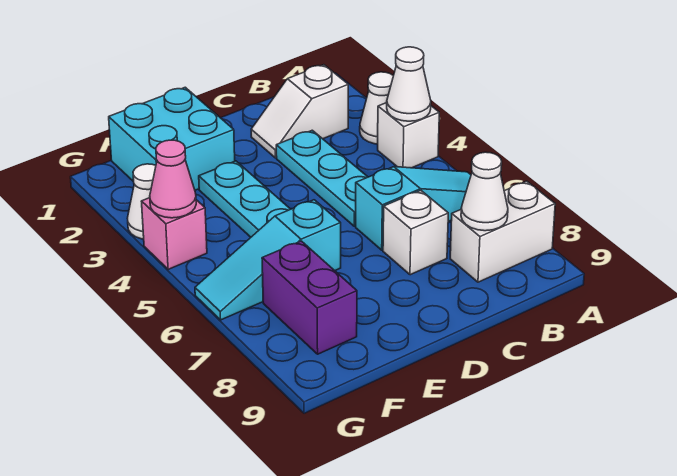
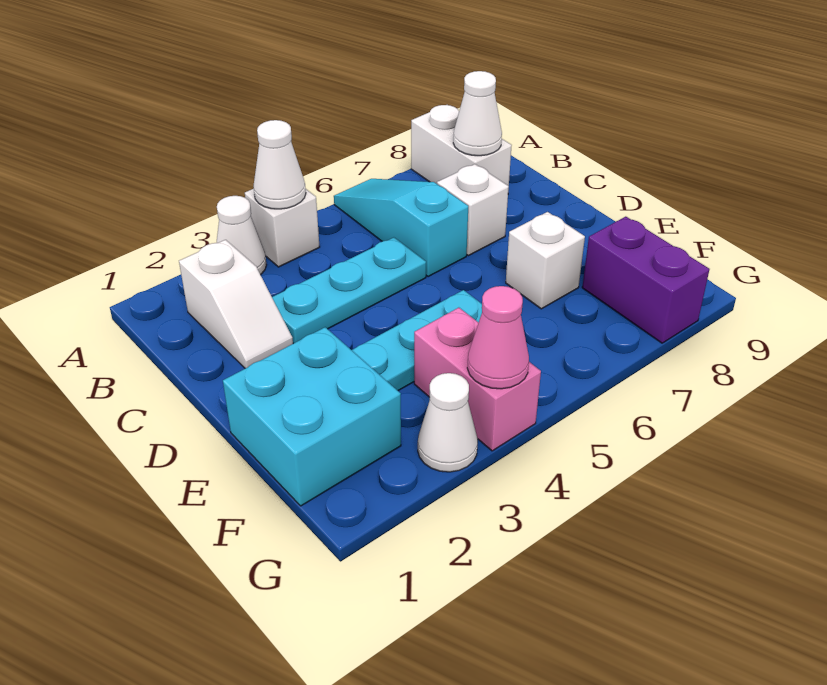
cyan slope E6:G6 level 1 top E -> none
none -> white brick E7 level 1
purple brick F7:F8 level 1 -> purple brick F8:G8 level 1
pink brick G4 level 1 -> pink brick F4:G4 level 1

